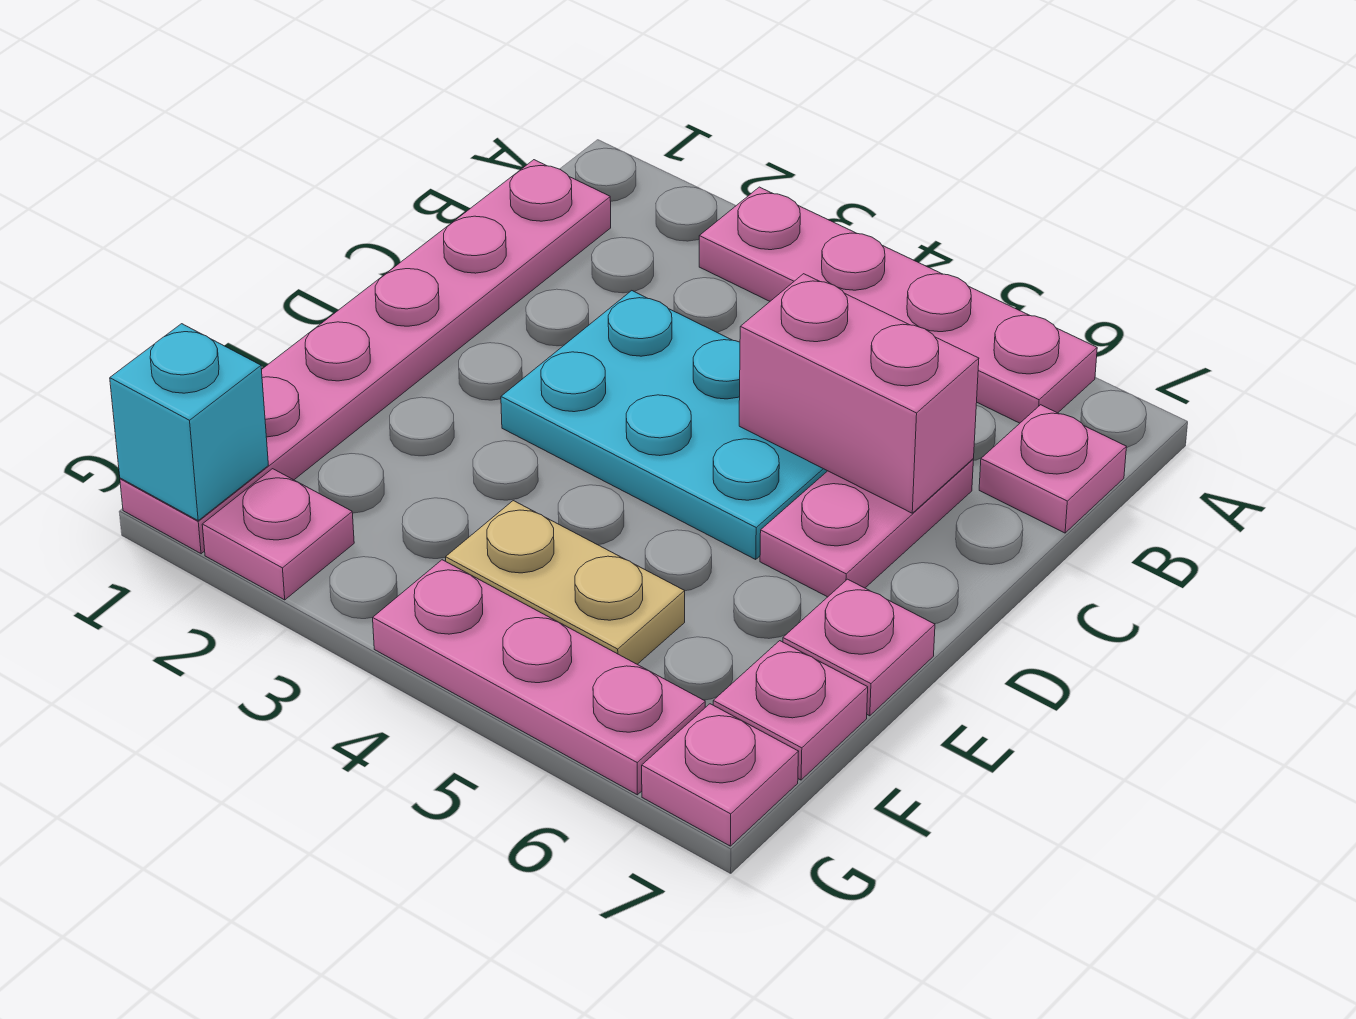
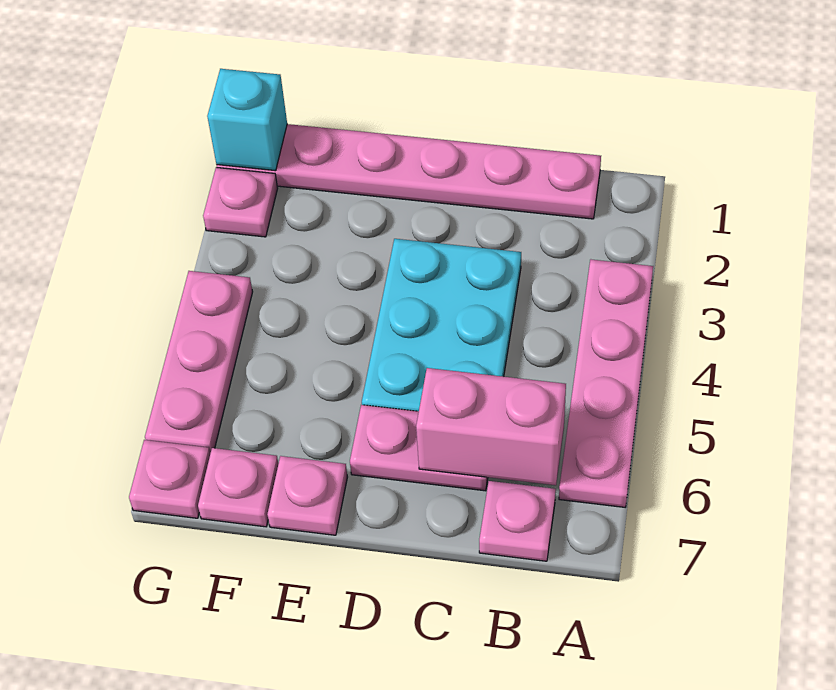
pink brick C5:C6 level 2 -> pink brick B6:C6 level 2
tan plate F4:F5 level 1 -> none

